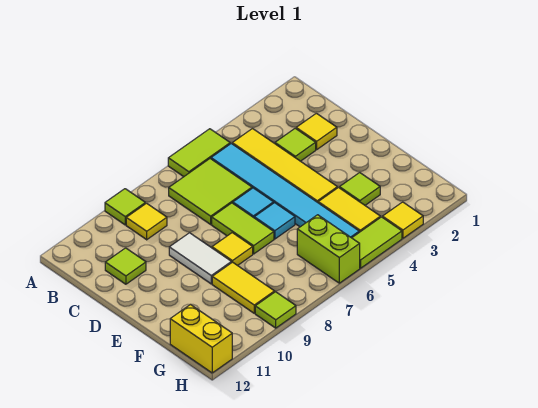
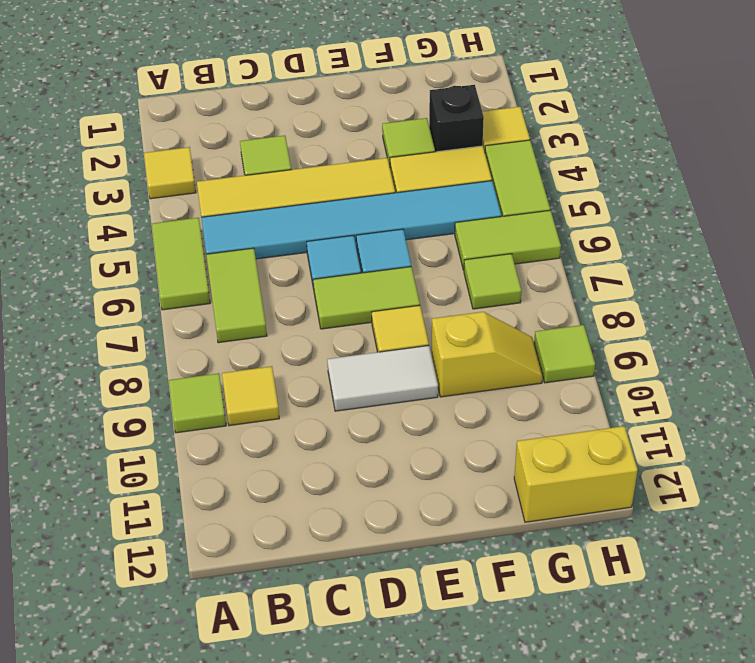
lime tile B6:C7 level 1 -> lime tile B6:B7 level 1
yellow tile C2 level 1 -> yellow tile A3 level 1
lime tile C11 level 1 -> lime tile G7 level 1
yellow tile F9:G9 level 1 -> yellow slope F9:G9 level 1 top F
none -> black brick G3 level 1
lime brick G6:H6 level 1 -> lime tile G6:H6 level 1

